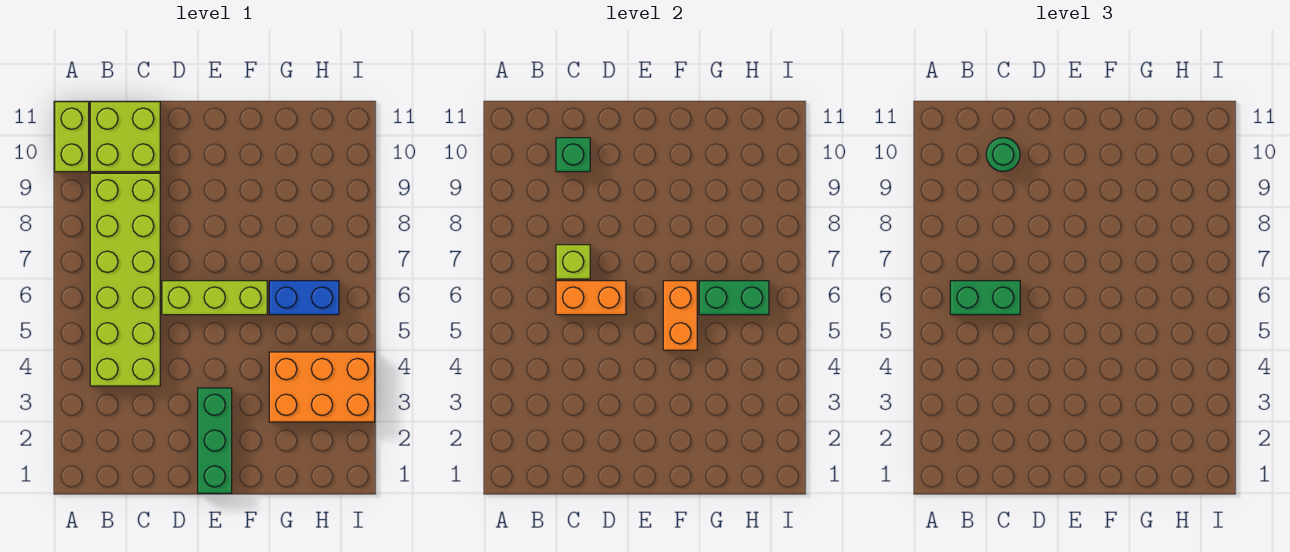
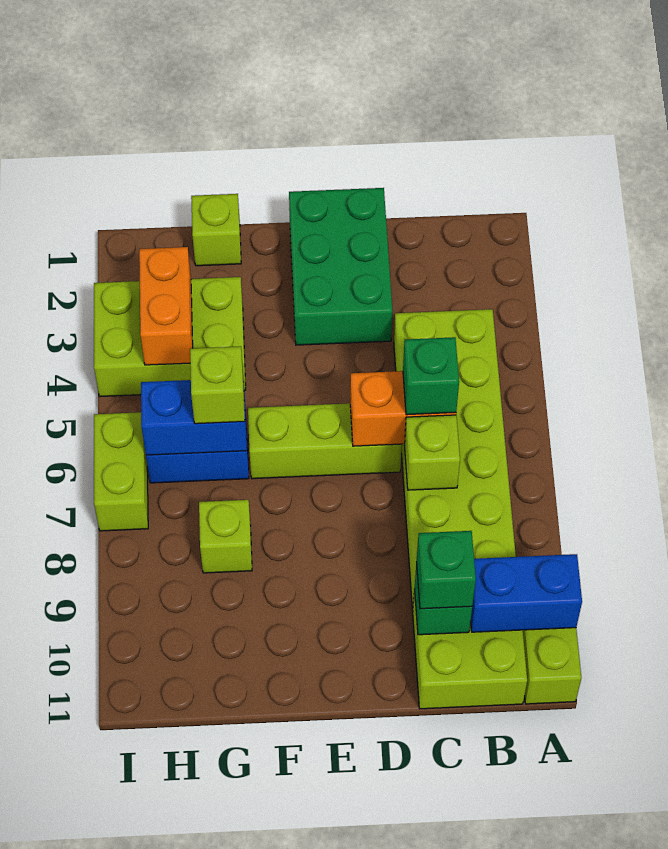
none -> blue brick A10:B10 level 2
green brick B6:C6 level 3 -> green brick C6 level 3
green round brick C10 level 3 -> green brick C10 level 3
green brick E1:E3 level 1 -> green brick D1:E3 level 1
orange brick F5:F6 level 2 -> orange brick H3:H4 level 2
none -> lime brick G1 level 1
orange brick G3:I4 level 1 -> lime brick G3:I4 level 1
green brick G6:H6 level 2 -> blue brick G6:H6 level 2
none -> lime brick G6 level 3
none -> lime brick G8 level 1
none -> lime brick I6:I7 level 1

